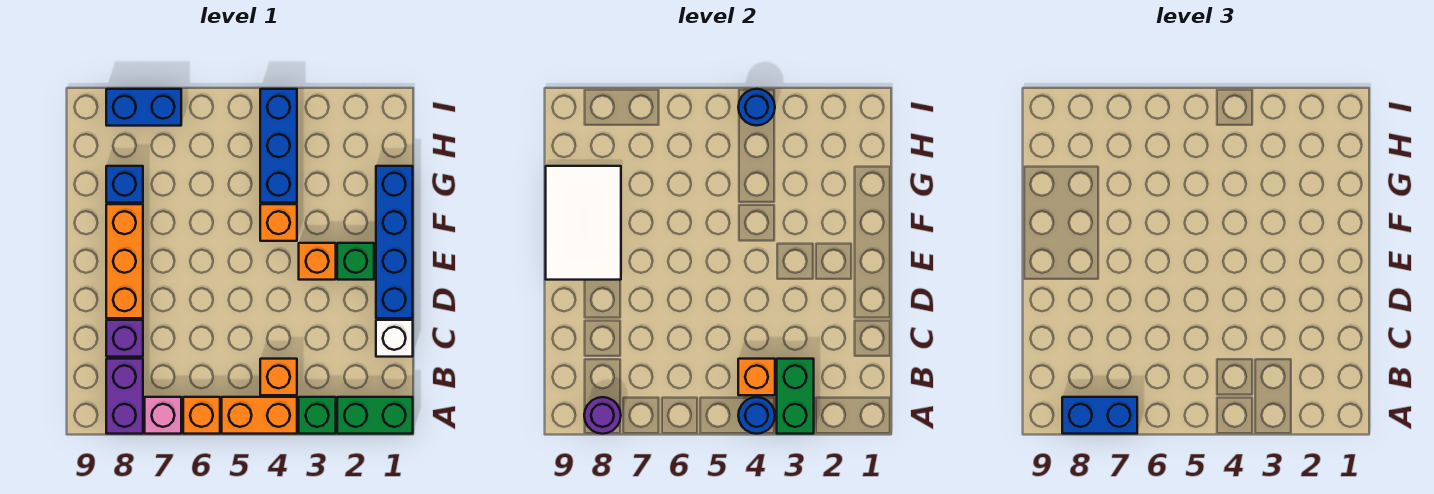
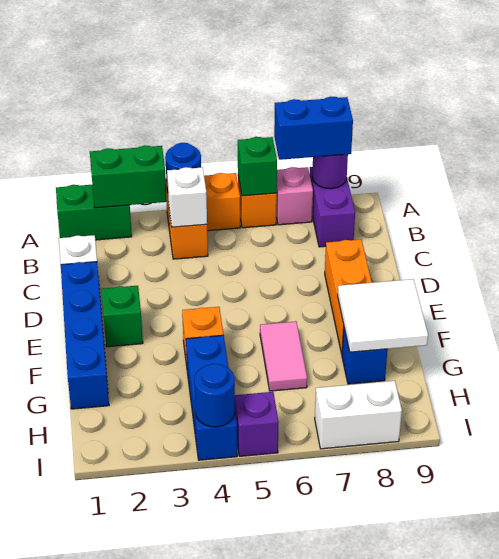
green brick A3 level 1 -> green brick A6 level 2
green brick A3:B3 level 2 -> green brick A2:A3 level 2
orange brick B4 level 2 -> white brick B4 level 2
purple brick C8 level 1 -> purple brick I5 level 1
orange brick E3 level 1 -> none
white tile E8:G9 level 2 -> white tile F8:G9 level 2
none -> pink tile F6:G6 level 1
blue brick I7:I8 level 1 -> white brick I7:I8 level 1

